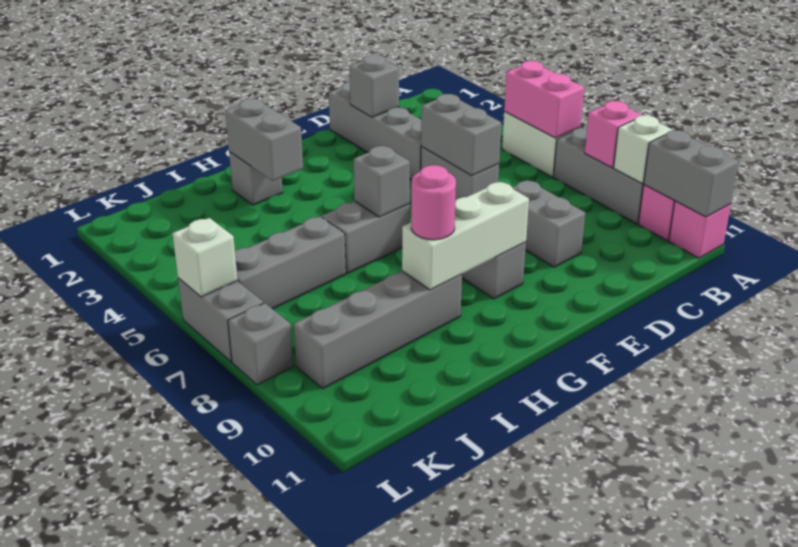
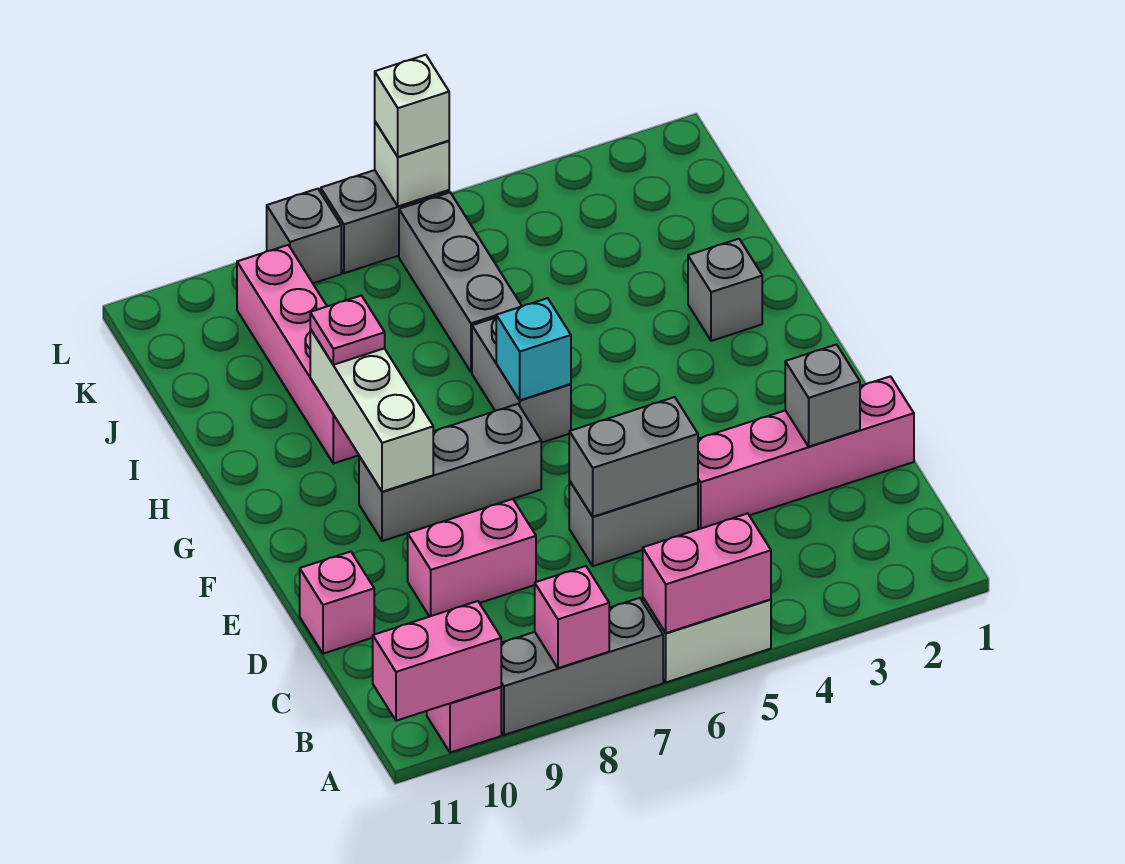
white brick A9 level 2 -> white brick L6 level 3
grey brick A10:A11 level 2 -> pink brick A10:A11 level 2
pink brick A11 level 1 -> pink brick D11 level 1
grey brick D1:D4 level 1 -> pink brick D1:D4 level 1
grey brick D8:D9 level 1 -> pink brick D8:D9 level 1
grey brick G6 level 2 -> cyan brick G6 level 2
grey brick H2:H3 level 2 -> none
grey brick H9:K9 level 1 -> pink brick H9:K9 level 1
pink round brick H9 level 3 -> pink plate H9 level 3

